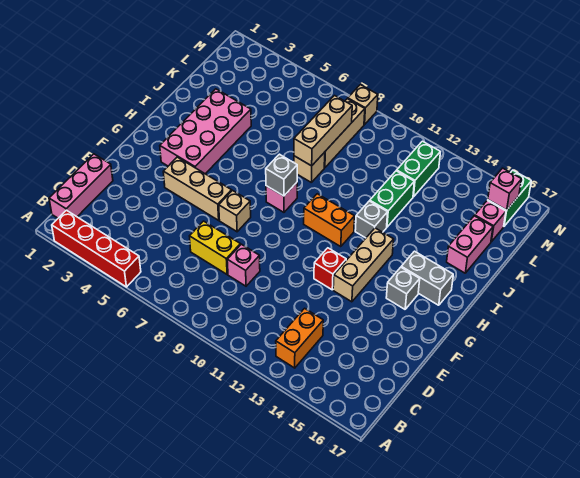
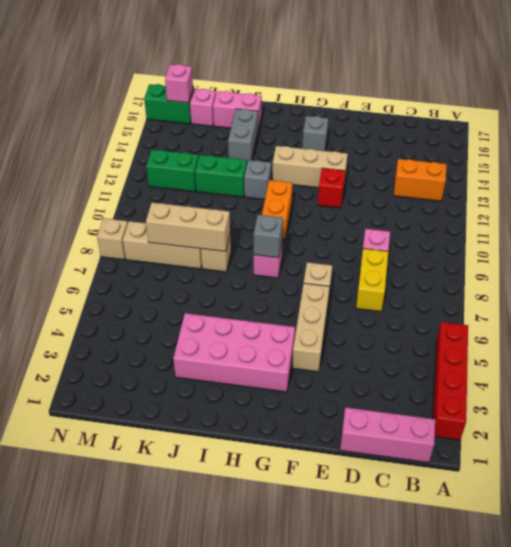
grey brick H15:H16 level 1 -> grey brick J14:J15 level 1

